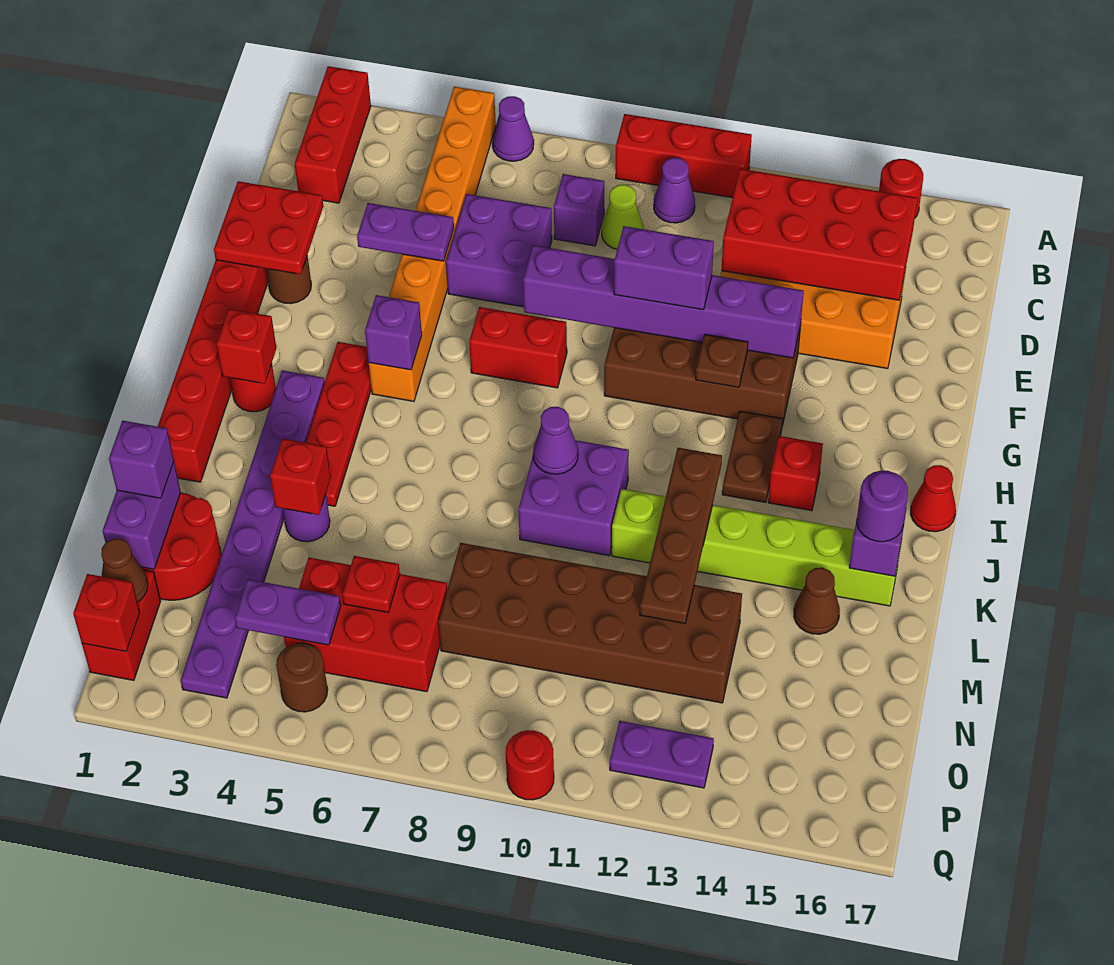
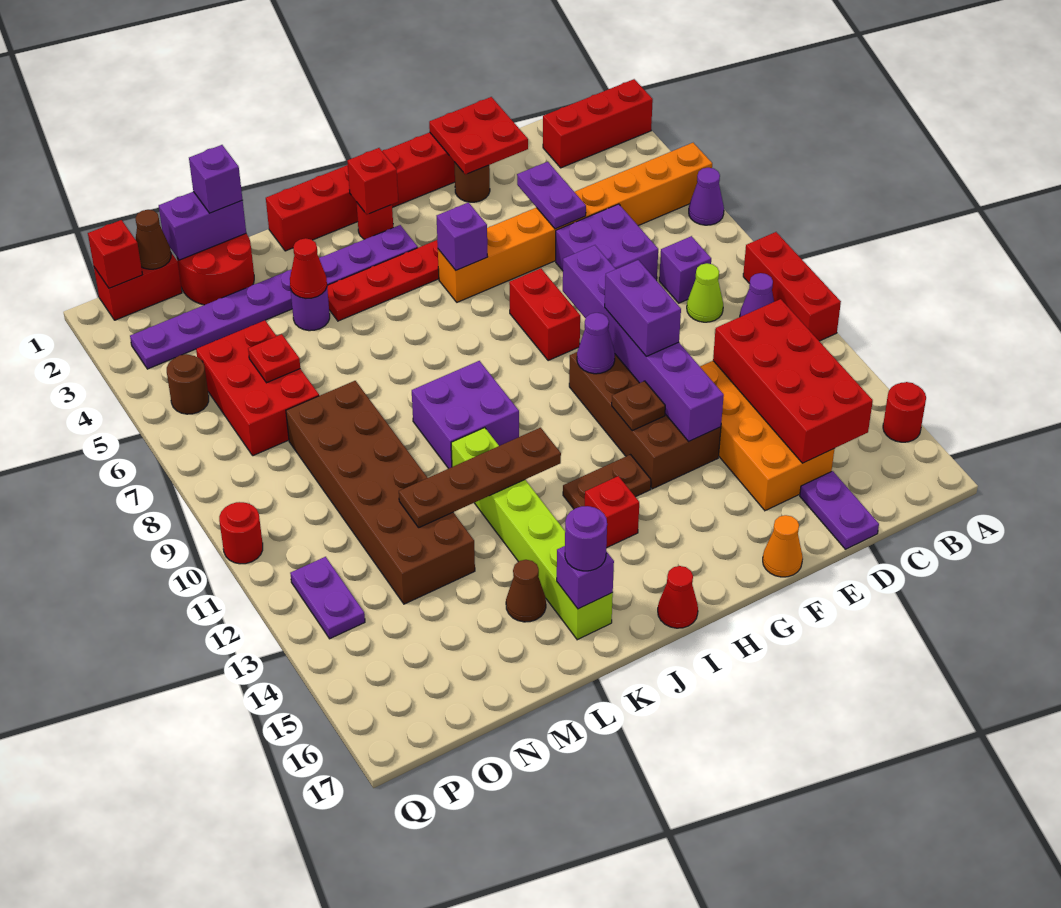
none -> orange cone F17 level 1
purple cone J9 level 2 -> purple cone G10 level 2
red brick L4 level 2 -> red cone L4 level 2
purple plate O4:O5 level 2 -> purple plate D16:D17 level 1

